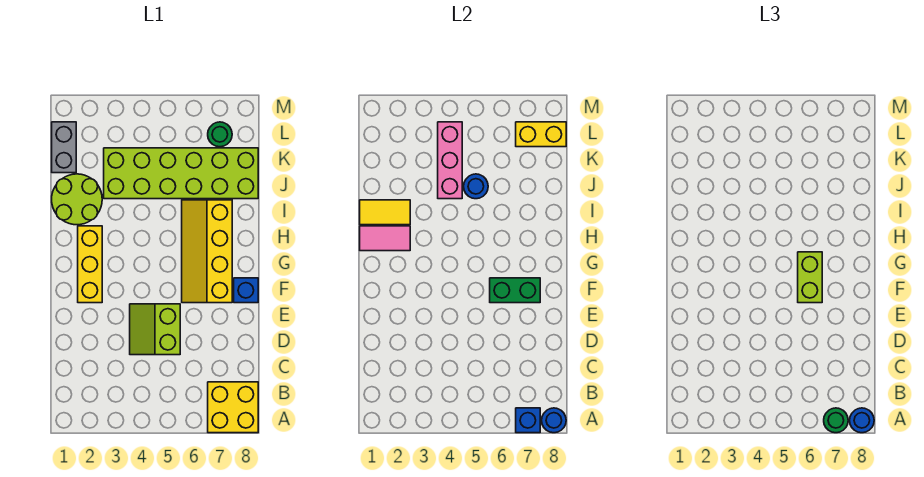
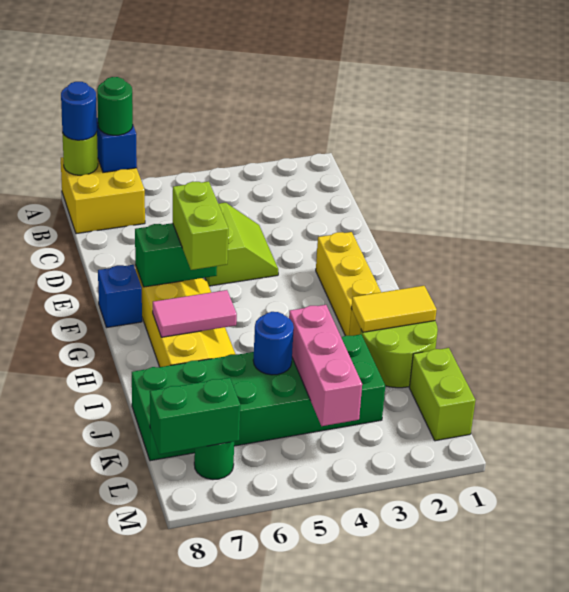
blue round brick A8 level 2 -> lime round brick A8 level 2
pink tile H1:H2 level 2 -> pink tile H6:H7 level 2
lime brick J3:K8 level 1 -> green brick J3:K8 level 1
grey brick K1:L1 level 1 -> lime brick K1:L1 level 1
yellow brick L7:L8 level 2 -> green brick L7:L8 level 2

